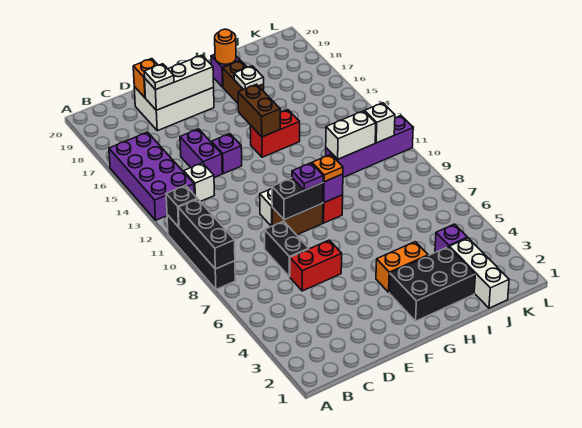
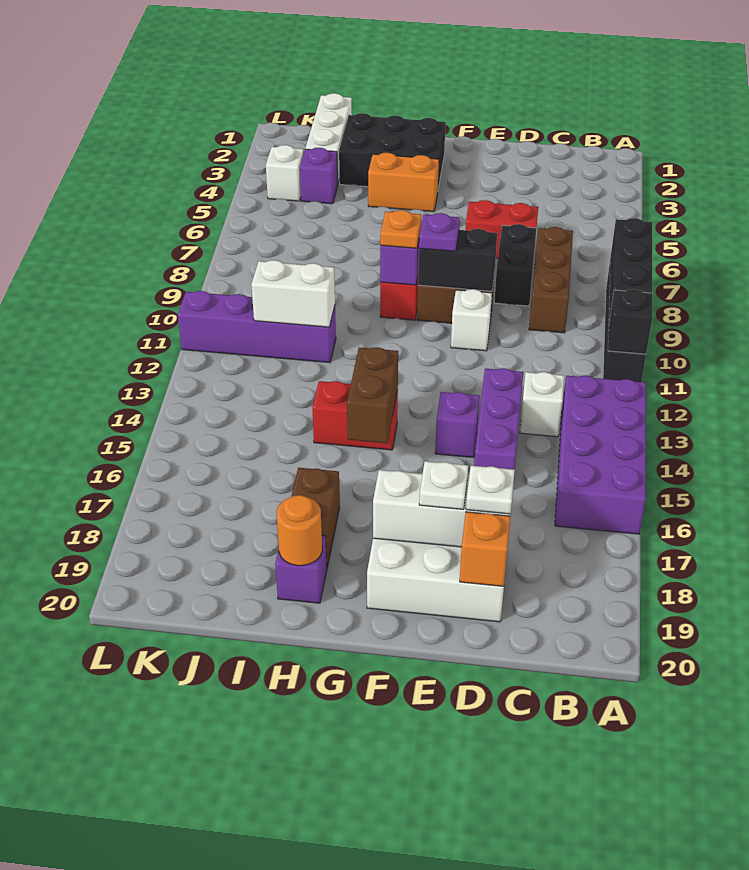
none -> brown brick C7:C9 level 1
purple brick D14:D15 level 1 -> purple brick D13:D15 level 1
white plate H17 level 2 -> white plate E18 level 3
white brick K11 level 2 -> white brick K4 level 1

